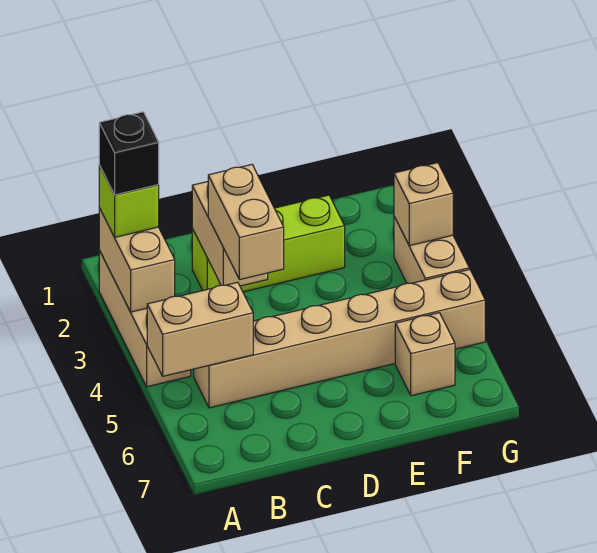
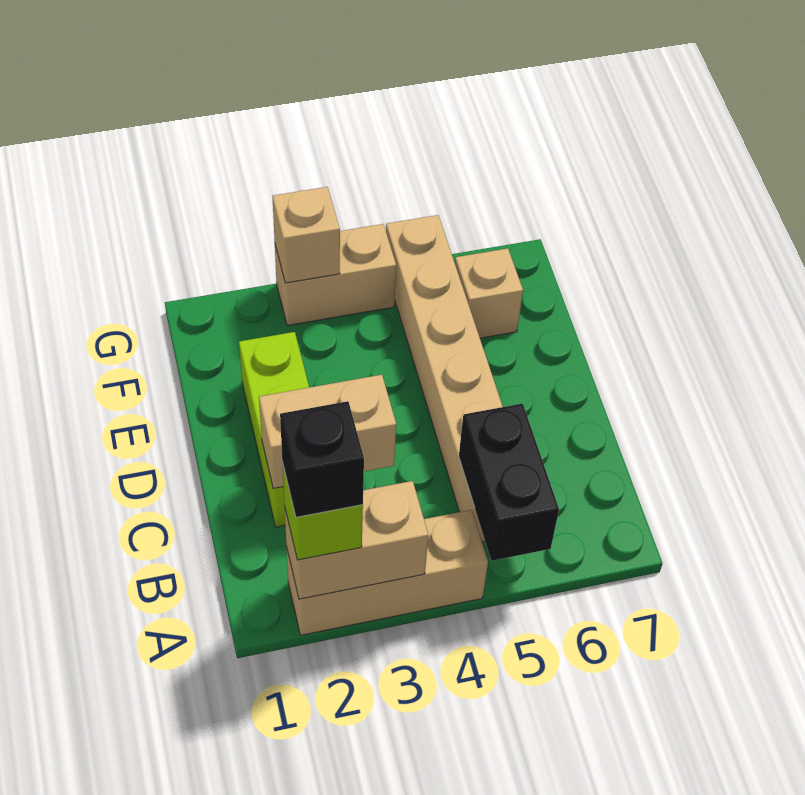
tan brick A5:B5 level 2 -> black brick A5:B5 level 2
tan brick C3:C4 level 3 -> none

